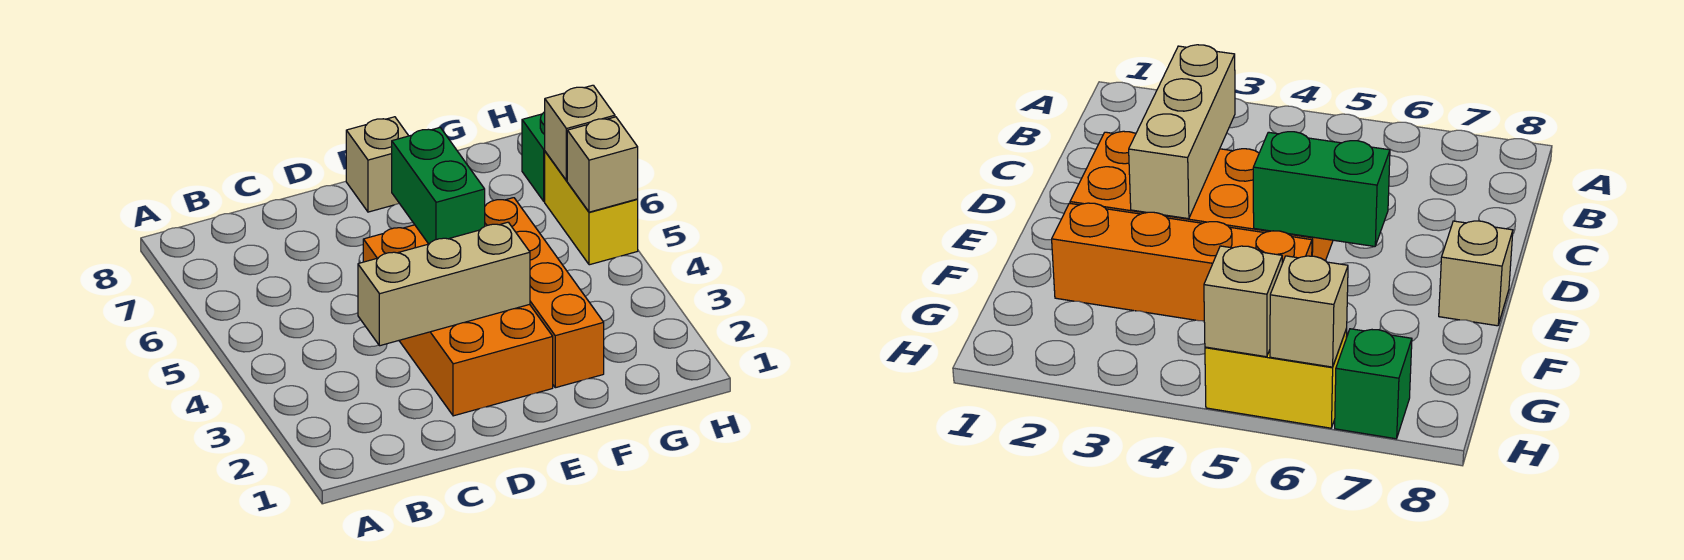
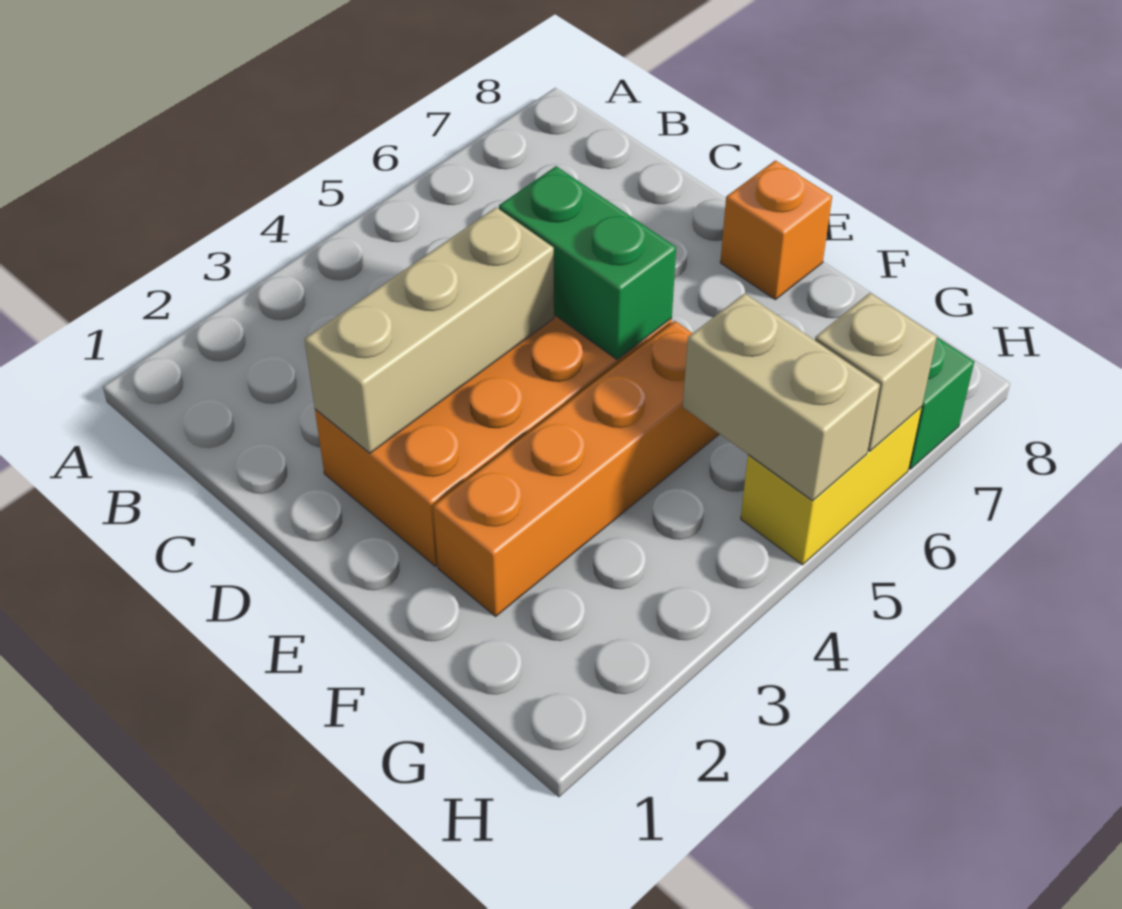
tan brick C3:E3 level 2 -> tan brick D2:D4 level 2
green brick E5:E6 level 2 -> green brick D5:E5 level 2
tan brick E8 level 1 -> orange brick E8 level 1
tan brick H5 level 2 -> tan brick G5:H5 level 2

